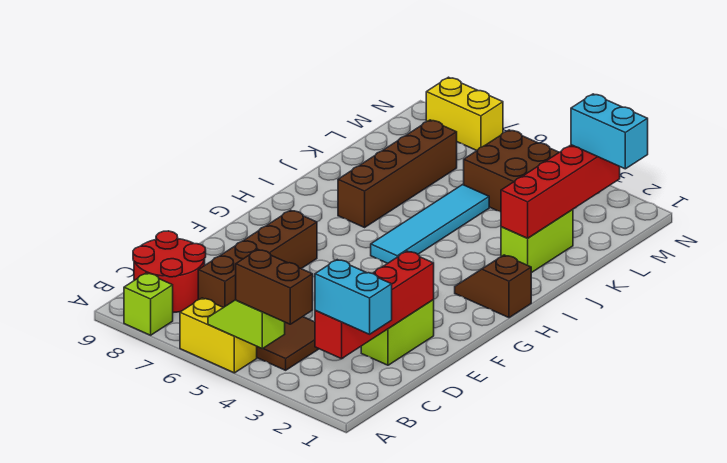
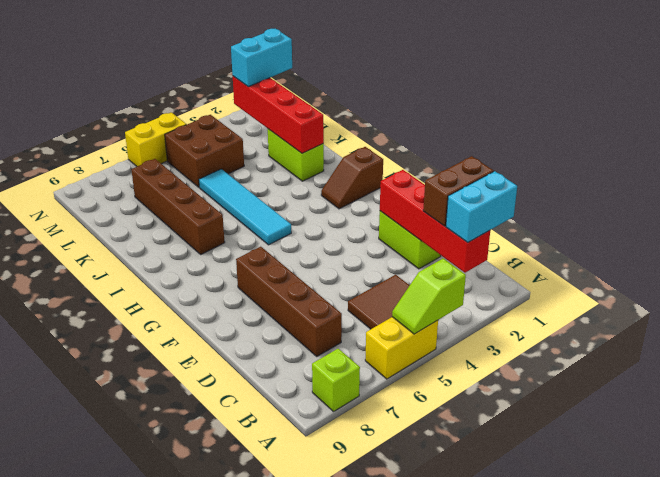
brown brick A3:A4 level 3 -> brown brick C1:C2 level 3
red round brick B8:C9 level 1 -> none
yellow brick N7:N8 level 1 -> yellow brick N5:N6 level 1

